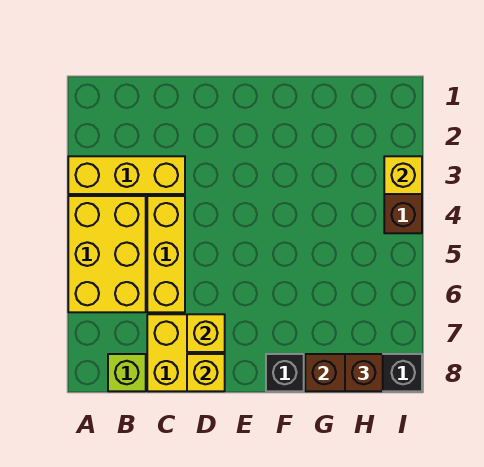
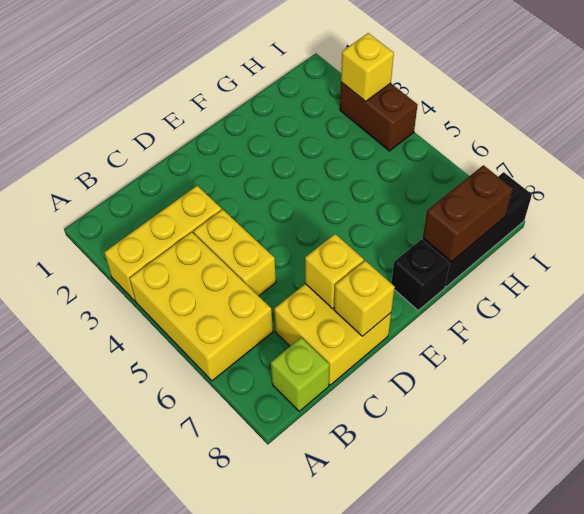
yellow brick C4:C6 level 1 -> yellow brick C4:C5 level 1
brown brick H8 level 3 -> none

